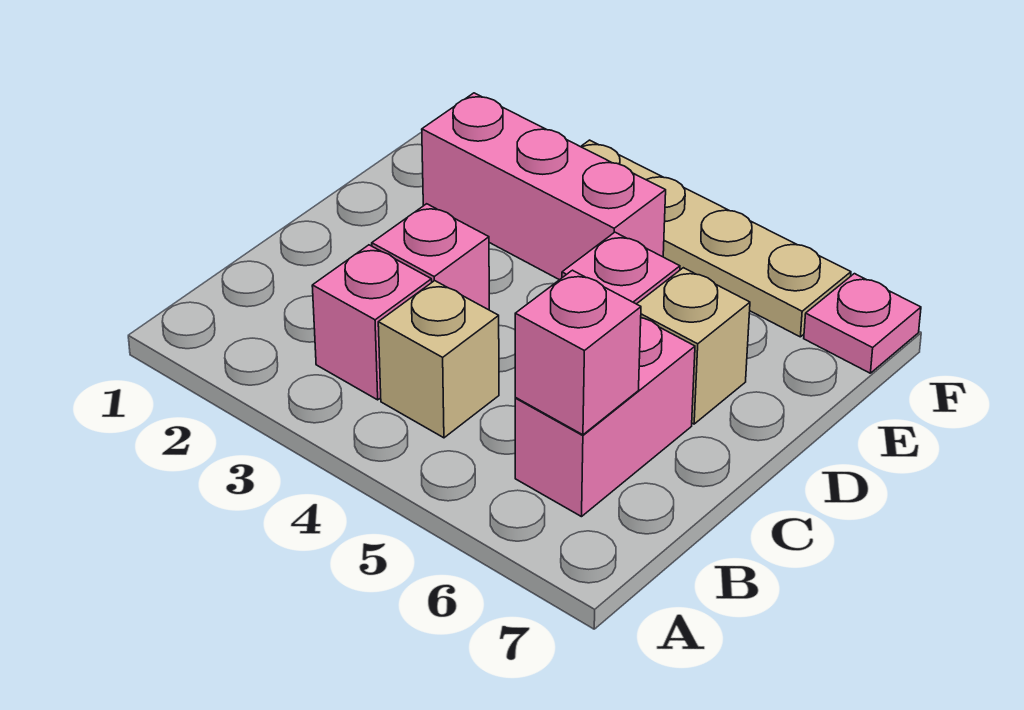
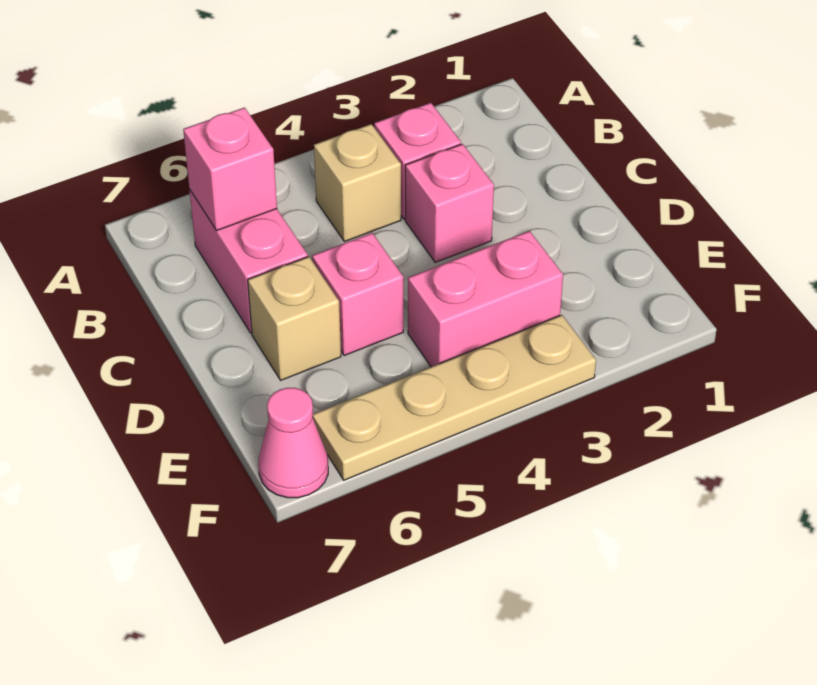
pink brick E2:E4 level 1 -> pink brick E3:E4 level 1
pink plate F7 level 1 -> pink cone F7 level 1

